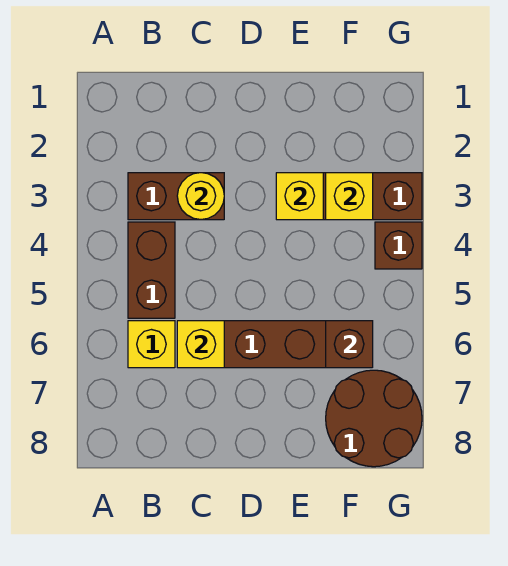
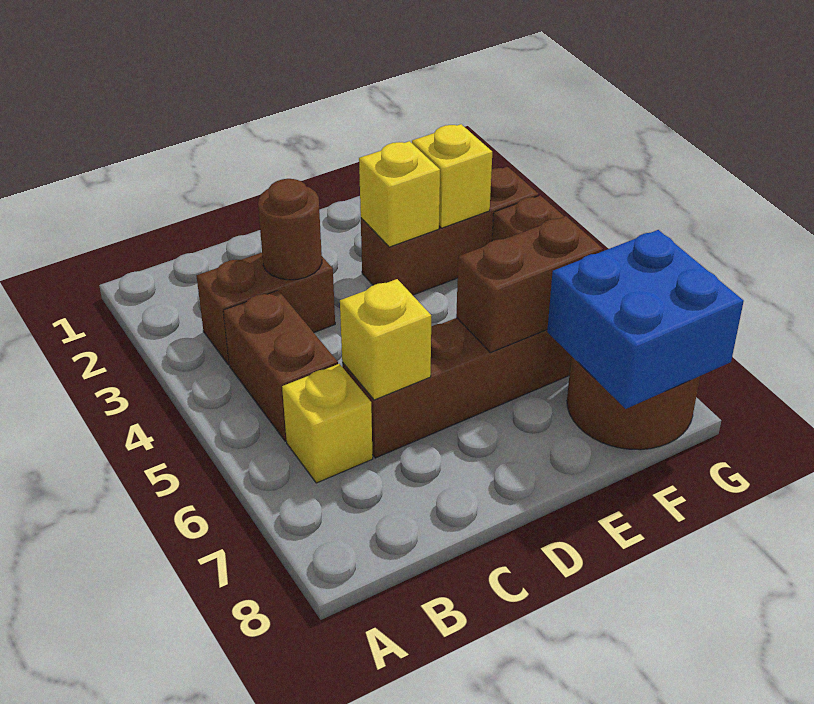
yellow round brick C3 level 2 -> brown round brick C3 level 2
brown brick F6 level 2 -> brown brick E6:F6 level 2
none -> blue brick F7:G8 level 2

